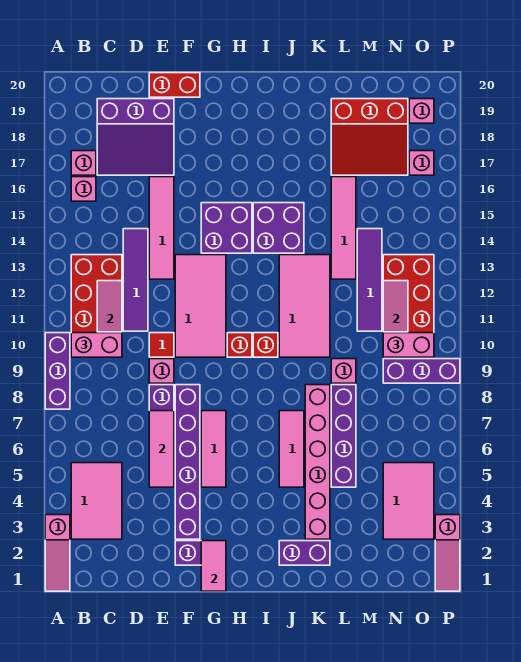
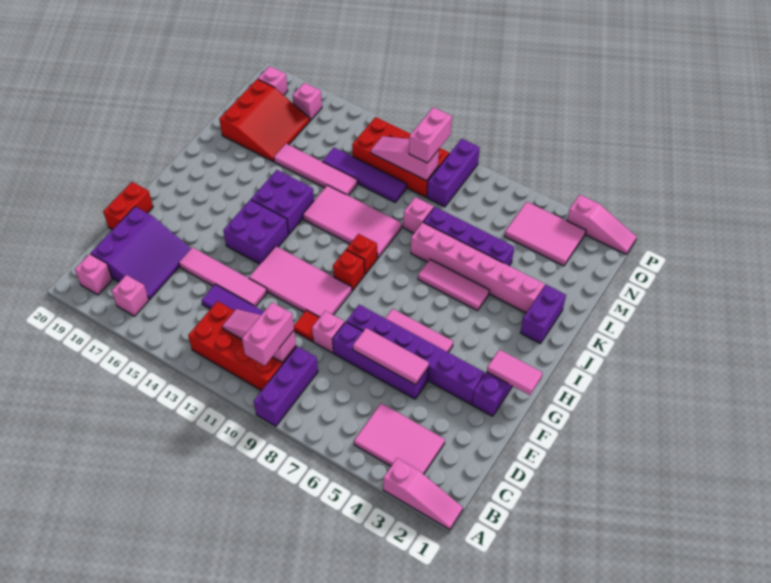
purple brick A8:A10 level 1 -> purple brick A9:C9 level 1
pink brick B16 level 1 -> pink brick B19 level 1

